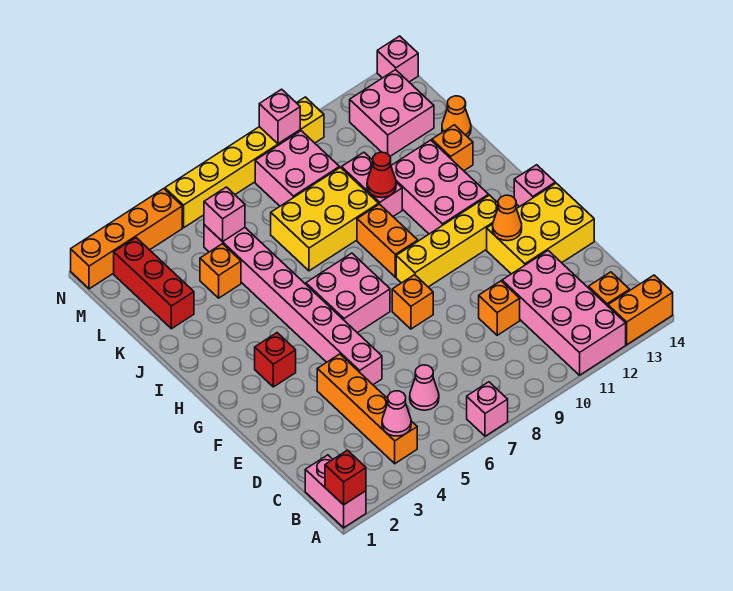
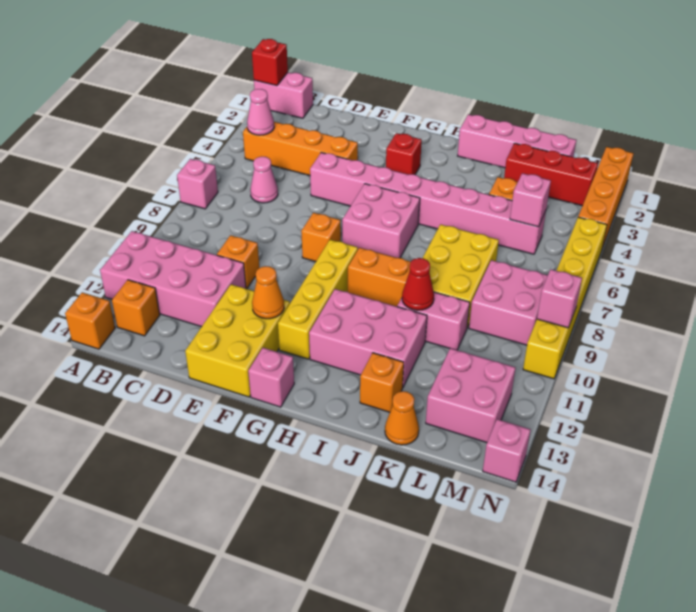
orange brick A13:A14 level 1 -> orange brick A14 level 1
none -> pink brick I1:L1 level 1

